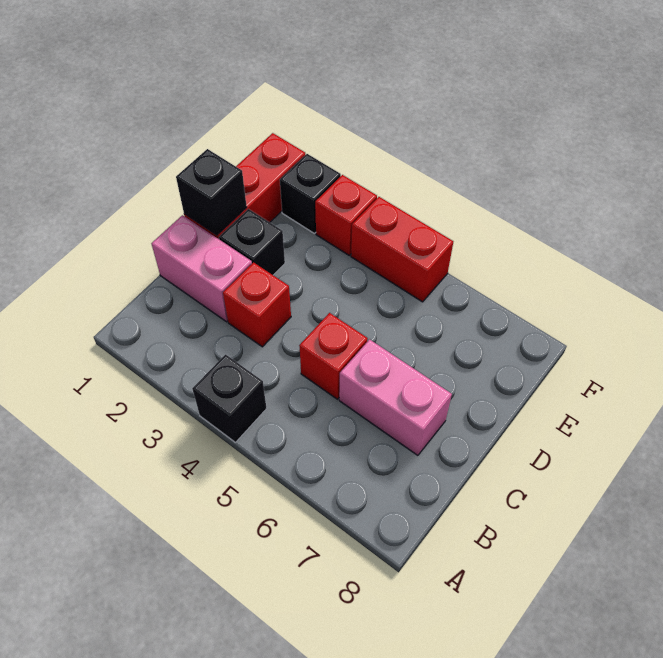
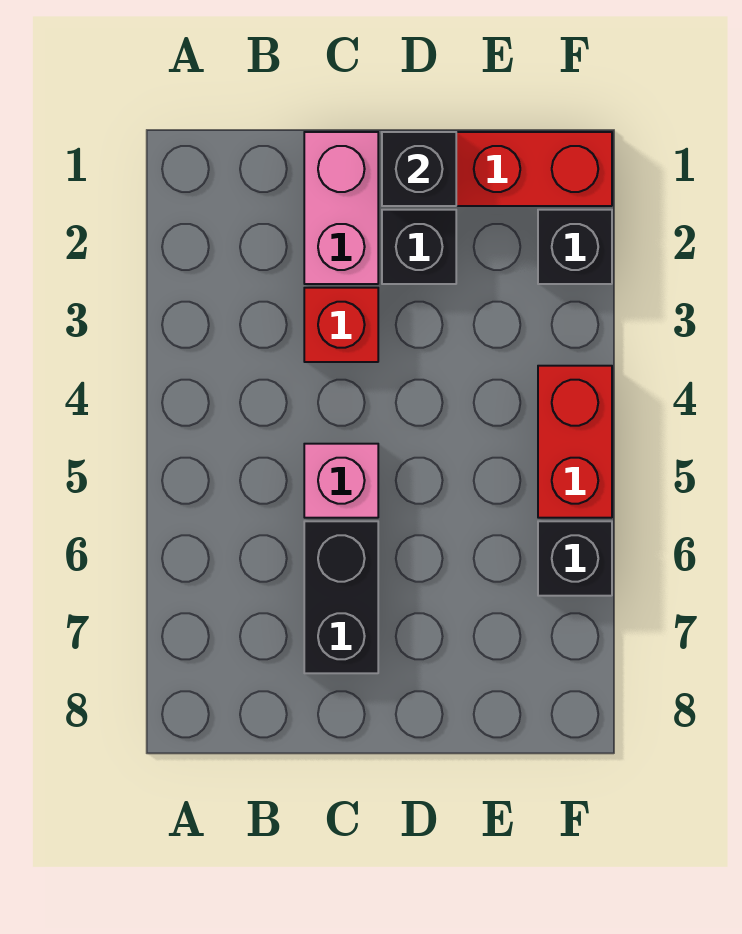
black brick A4 level 1 -> black brick F6 level 1
red brick C5 level 1 -> pink brick C5 level 1
pink brick C6:C7 level 1 -> black brick C6:C7 level 1
red brick F3 level 1 -> none

